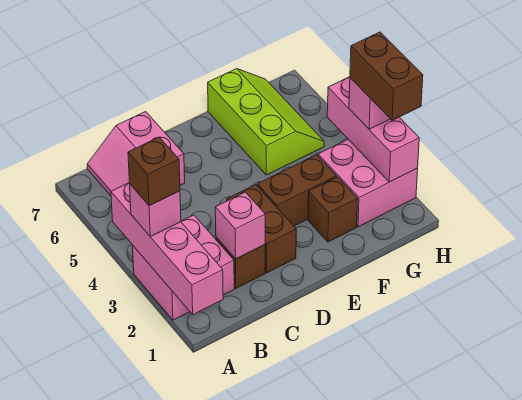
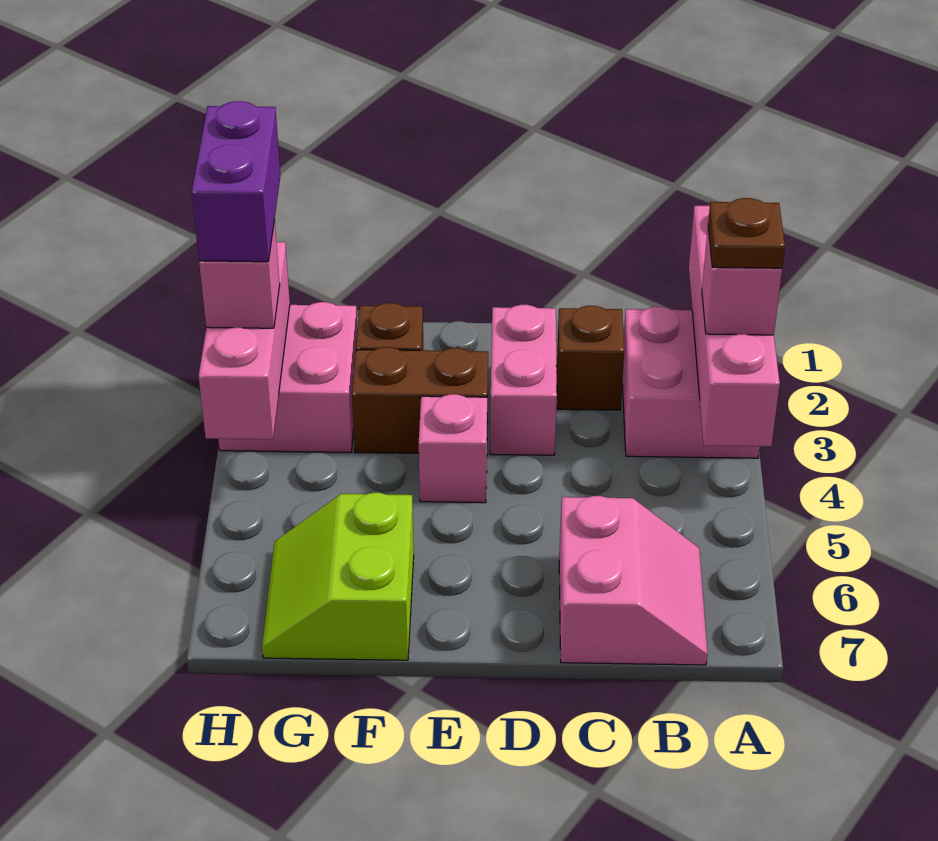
brown brick A3 level 4 -> brown plate A3 level 4
pink brick C2 level 2 -> pink brick E4 level 1
brown brick D2:D3 level 1 -> pink brick D2:D3 level 1
lime slope F5:G7 level 1 top F -> lime slope F6:G7 level 1 top F
brown brick H2:H3 level 4 -> purple brick H2:H3 level 4

